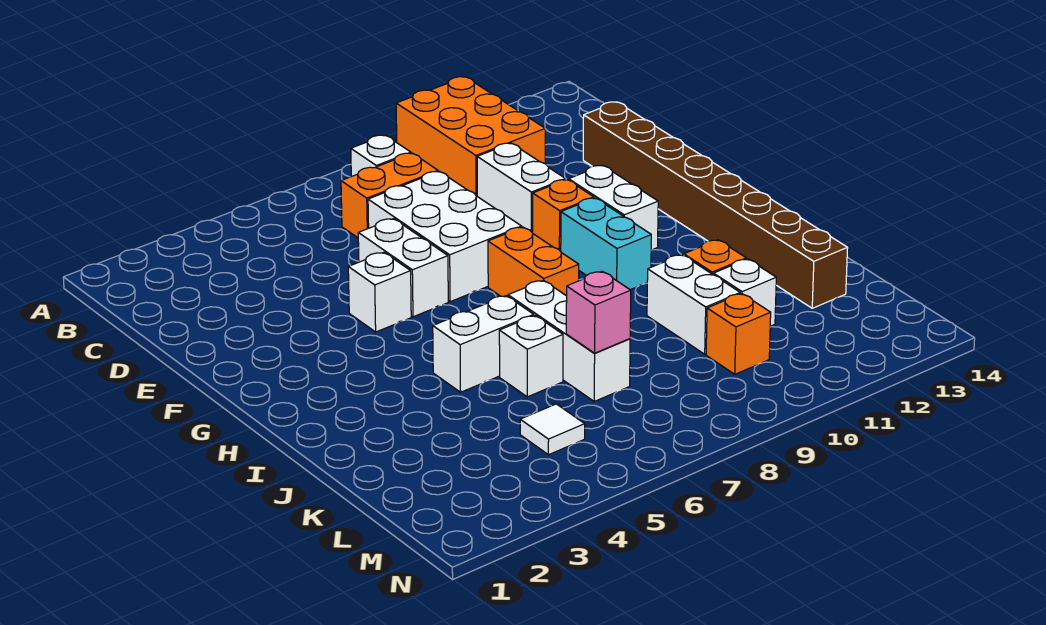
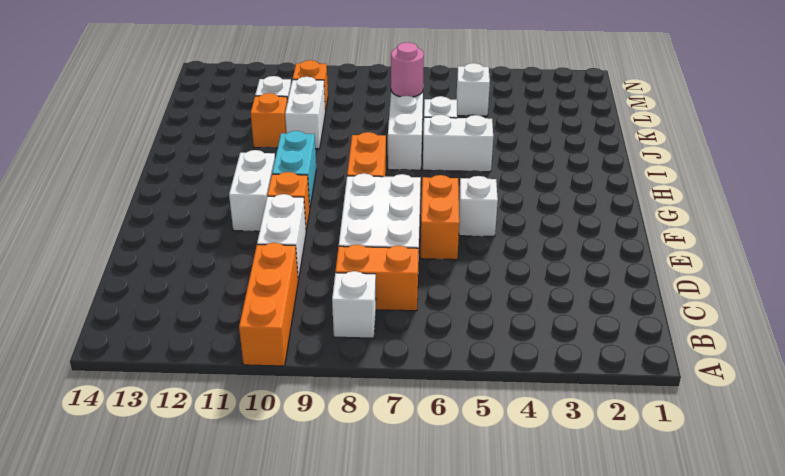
orange brick A10:C11 level 1 -> orange brick A10:C10 level 1
brown brick D13:K13 level 1 -> none
white brick E6:F6 level 1 -> orange brick E6:F6 level 1
pink brick K7 level 2 -> pink round brick K7 level 2
white tile L5 level 1 -> white brick L5 level 1

